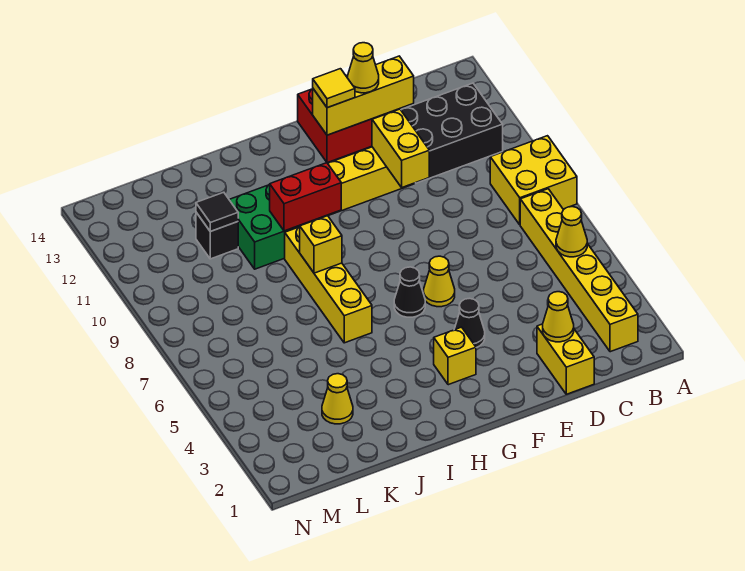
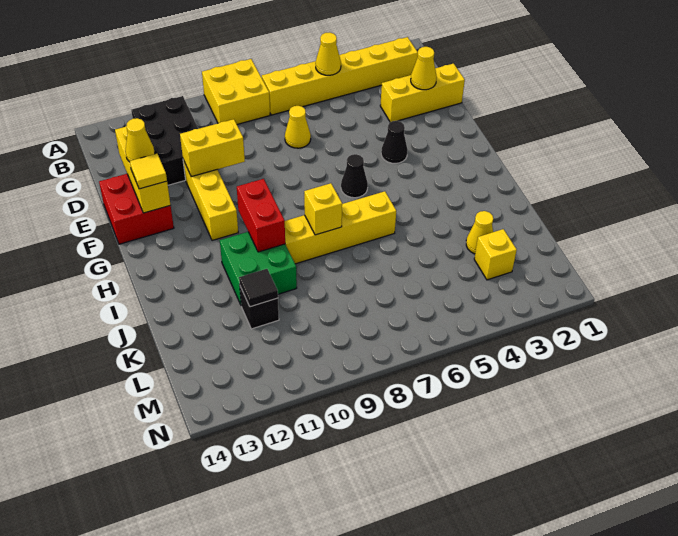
yellow brick D1:D2 level 1 -> yellow brick D1:D3 level 1
yellow cone F6 level 1 -> yellow cone D7 level 1
yellow brick G3 level 1 -> yellow brick L3 level 1

